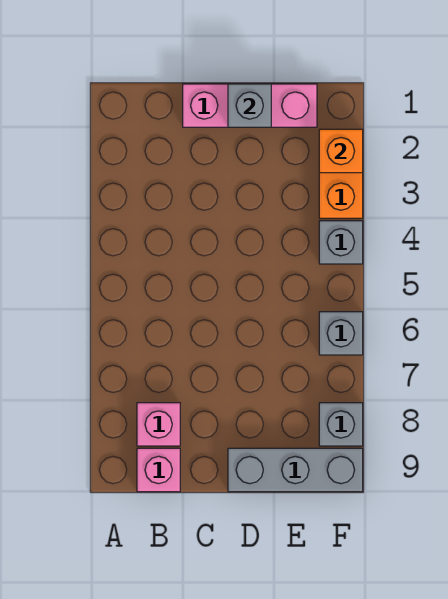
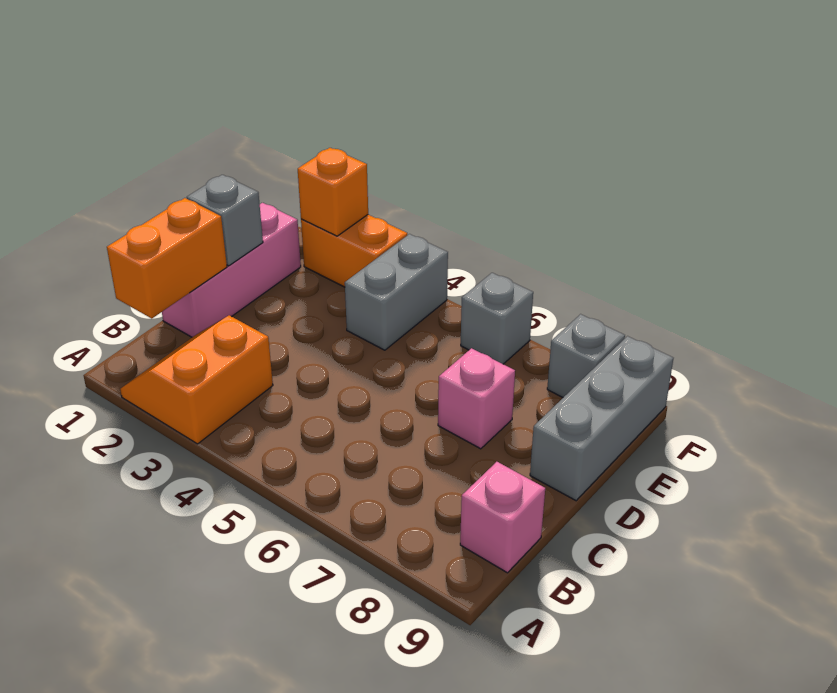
none -> orange slope A2:B3 level 1 top 3
none -> orange brick B1:C1 level 2
pink brick B8 level 1 -> pink brick D7 level 1
grey brick F4 level 1 -> grey brick E4:F4 level 1

